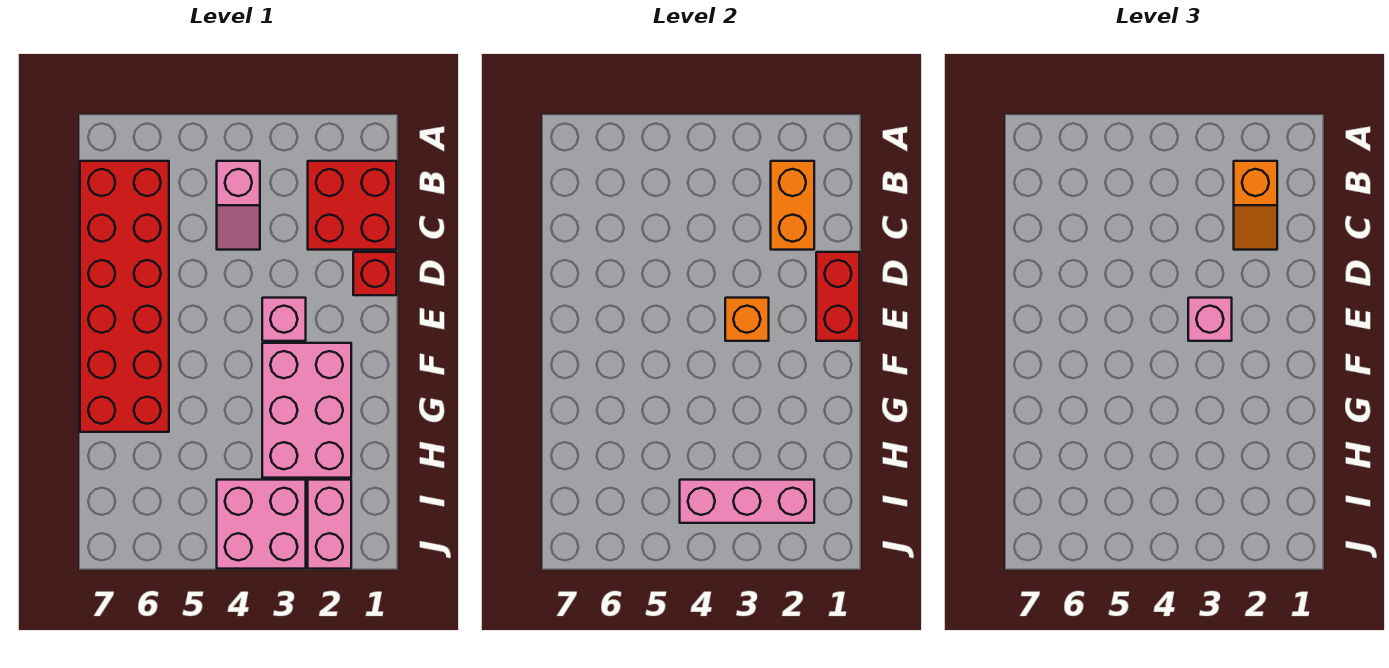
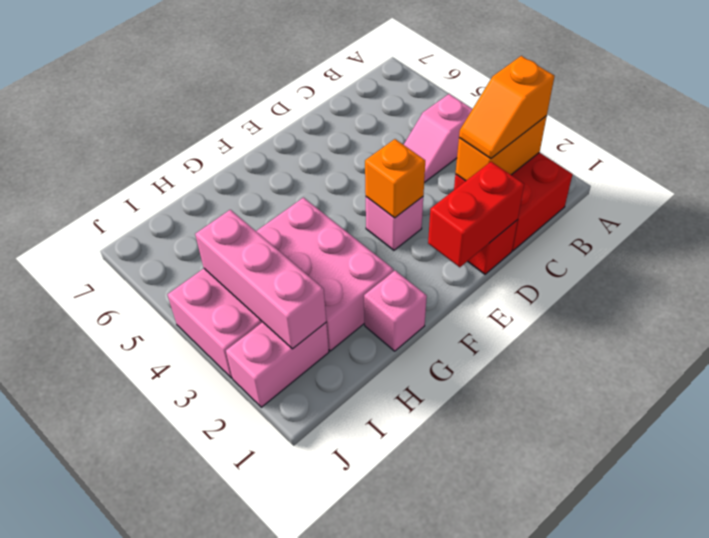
red brick B6:G7 level 1 -> none
pink brick E3 level 3 -> pink brick G1 level 1
pink brick F2:H3 level 1 -> pink brick G2:H4 level 1

